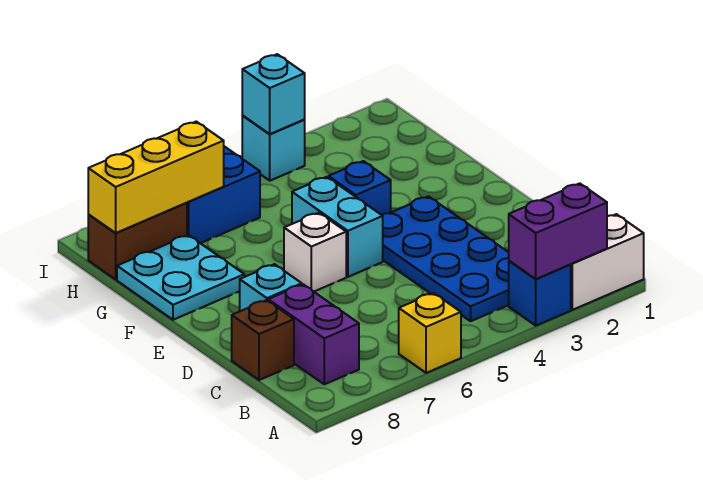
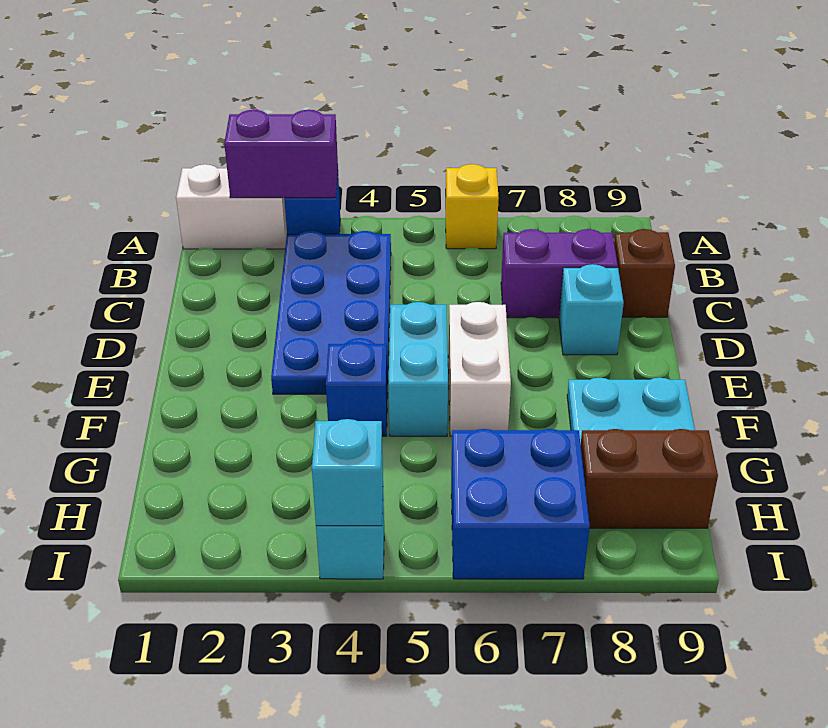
purple brick B8:C8 level 1 -> purple brick C7:C8 level 1
white brick E6 level 1 -> white brick E6:F6 level 1
yellow brick H7:H9 level 2 -> none

